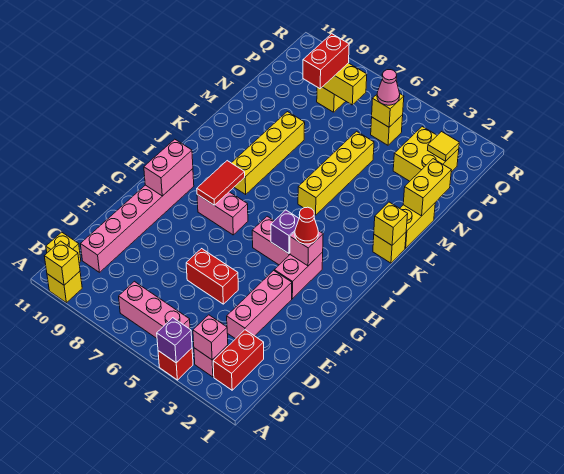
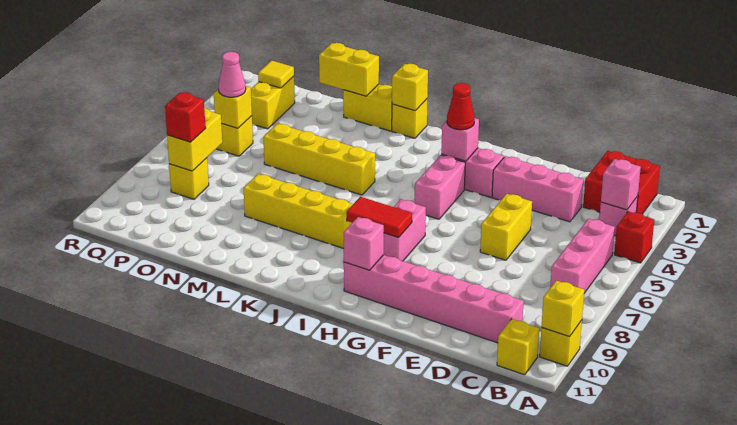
purple brick A4 level 2 -> none
red brick B2:C2 level 1 -> red brick B1:C2 level 1
red brick E5:E6 level 1 -> yellow brick E5:E6 level 1
pink brick G10:H10 level 2 -> pink brick H10 level 2
purple brick H4 level 2 -> none
yellow brick O2:P3 level 1 -> yellow brick P2:P3 level 1
red brick O8:P8 level 3 -> red brick P8 level 3

